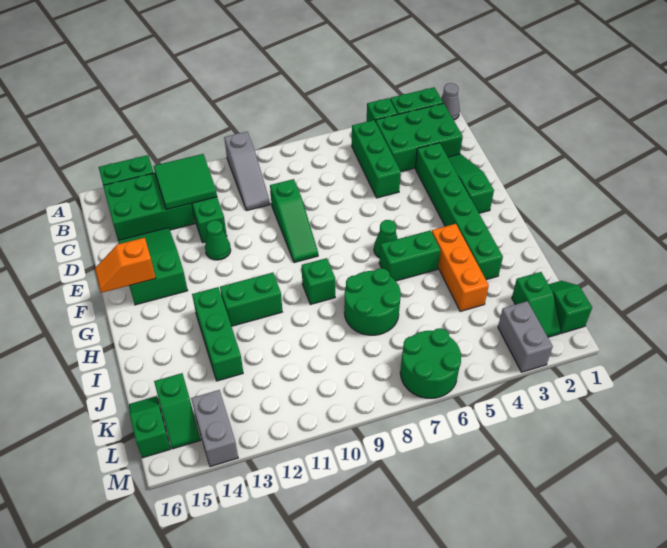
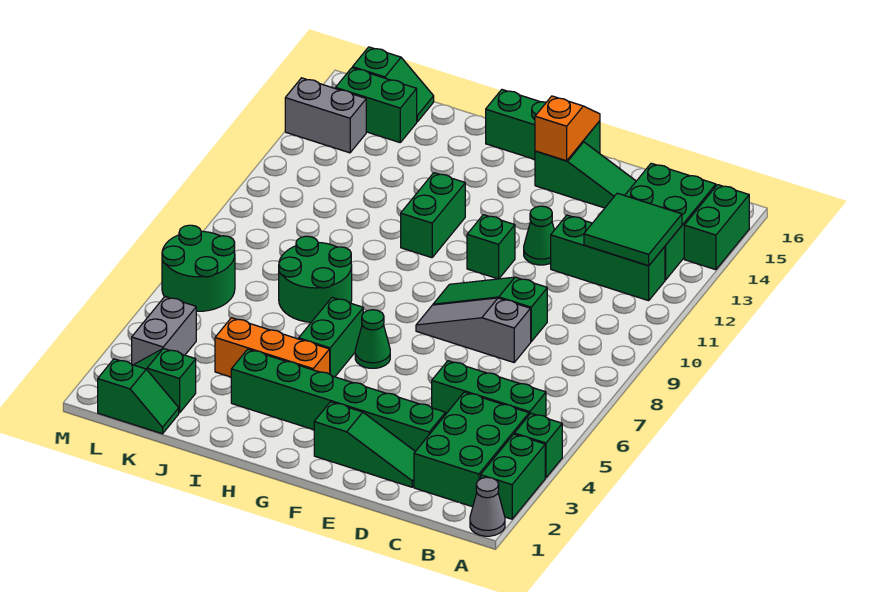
grey slope A10:C10 level 1 top A -> grey slope D8:F8 level 1 top D
green slope D14:F15 level 1 top F -> green slope D15:F15 level 1 top F
green brick H9 level 1 -> green brick F11 level 1
green brick H13:J13 level 1 -> green brick F16:H16 level 1
green slope K15:L15 level 1 top K -> green brick K15:L15 level 1
grey brick L3:M3 level 1 -> grey brick L3:L4 level 1

